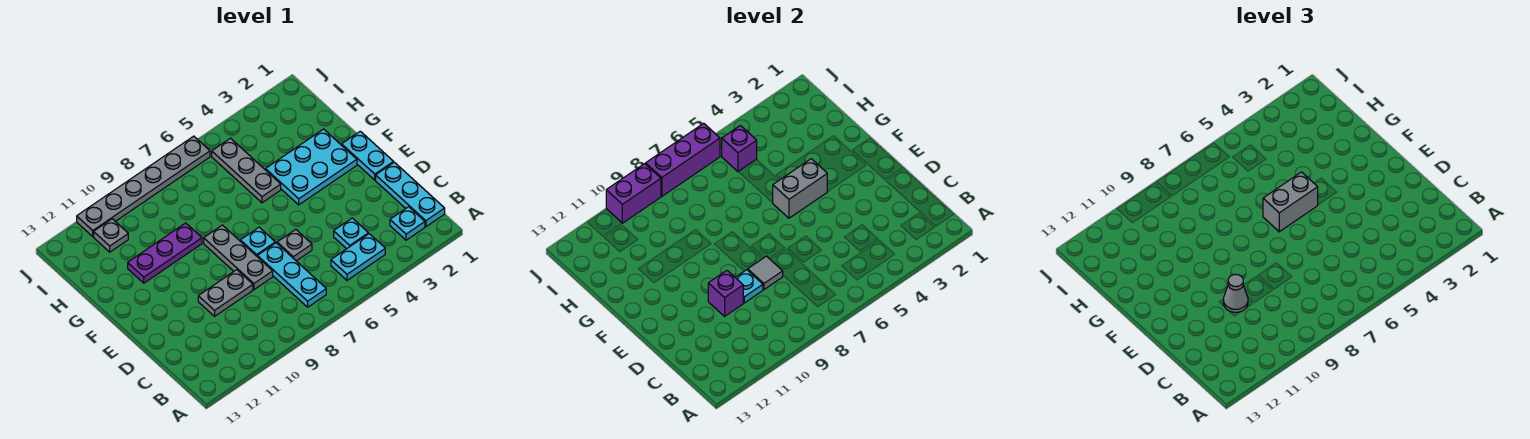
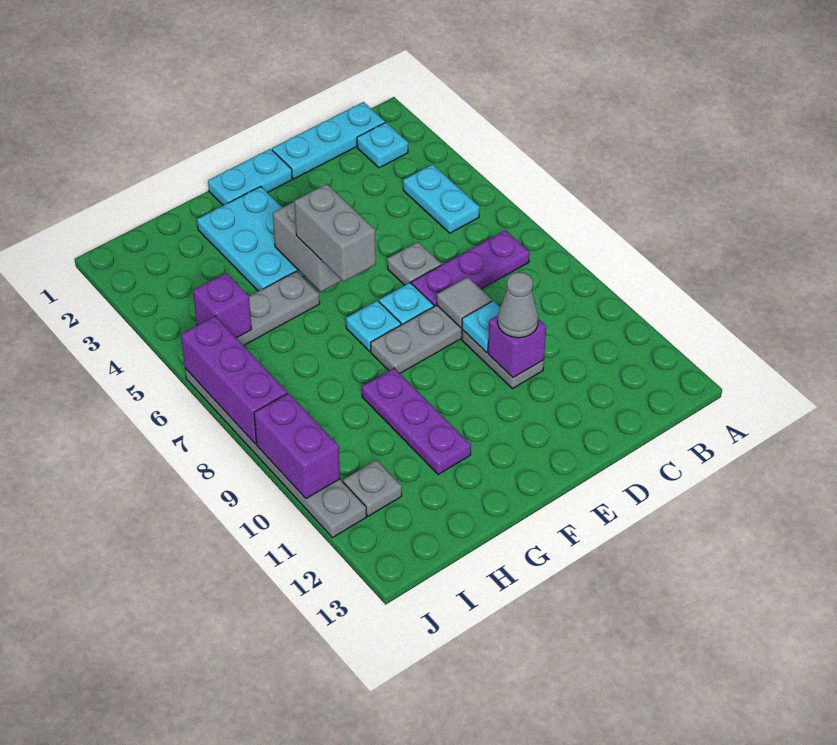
cyan plate B7:D7 level 1 -> purple plate B7:D7 level 1
cyan plate C4 level 1 -> cyan plate F7 level 1

